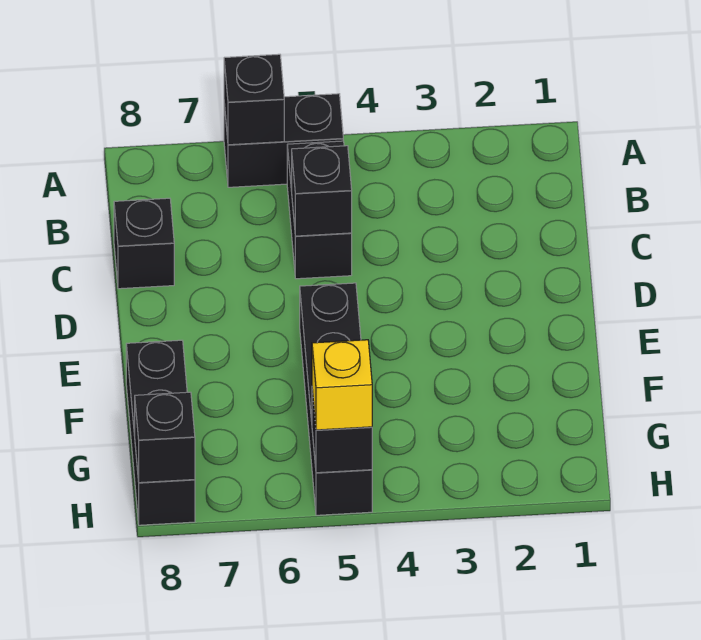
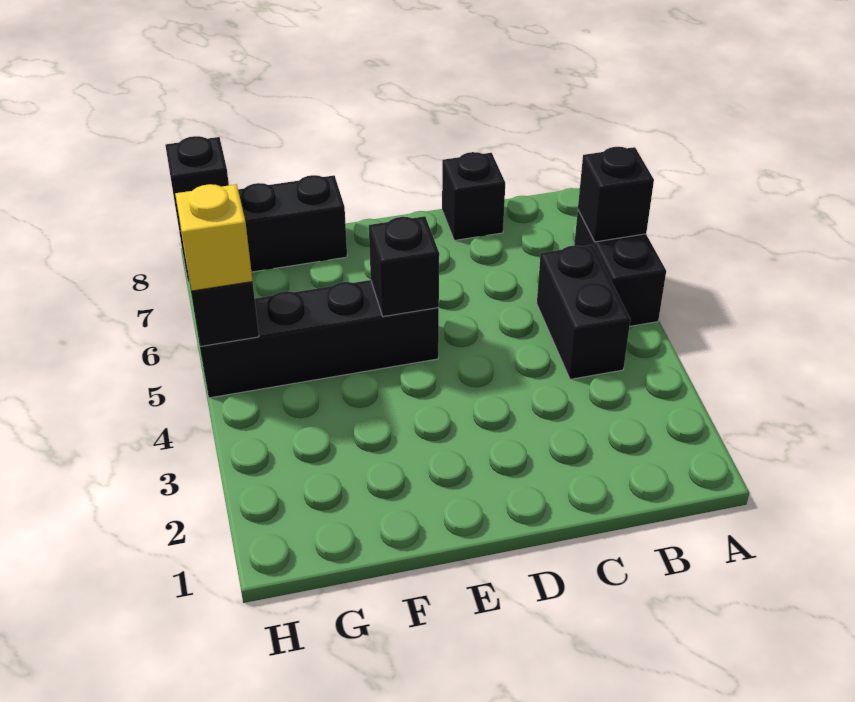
black brick B5:C5 level 1 -> black brick B4:B5 level 1
black brick C5 level 2 -> black brick E5 level 2

